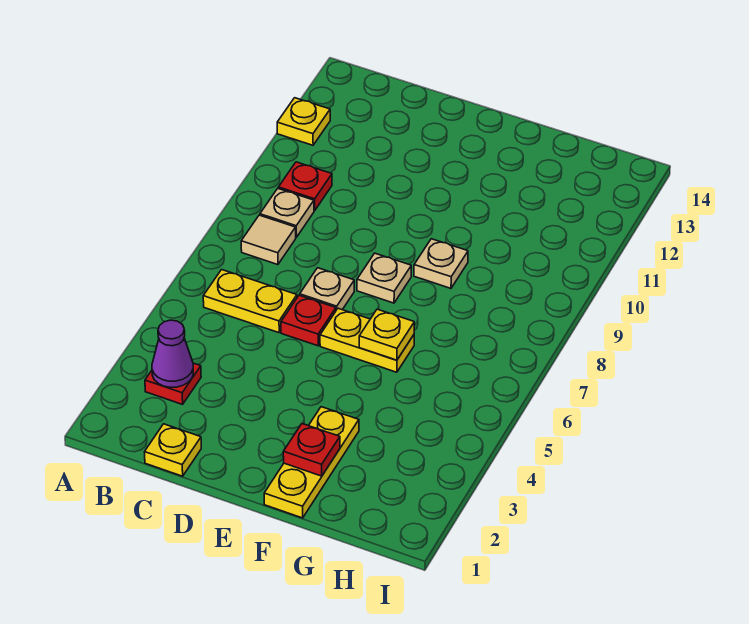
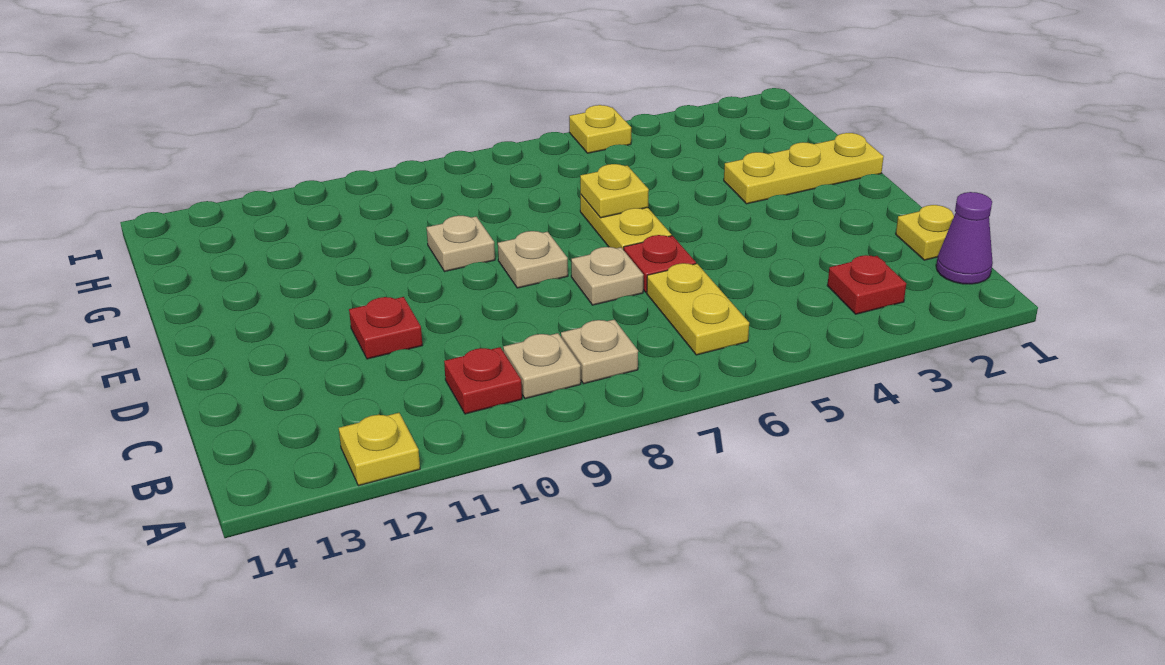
purple cone B3 level 2 -> purple cone B1 level 1
tan tile B8 level 1 -> tan plate B8 level 1
red plate F2 level 2 -> red plate D11 level 1
none -> yellow plate I5 level 1

